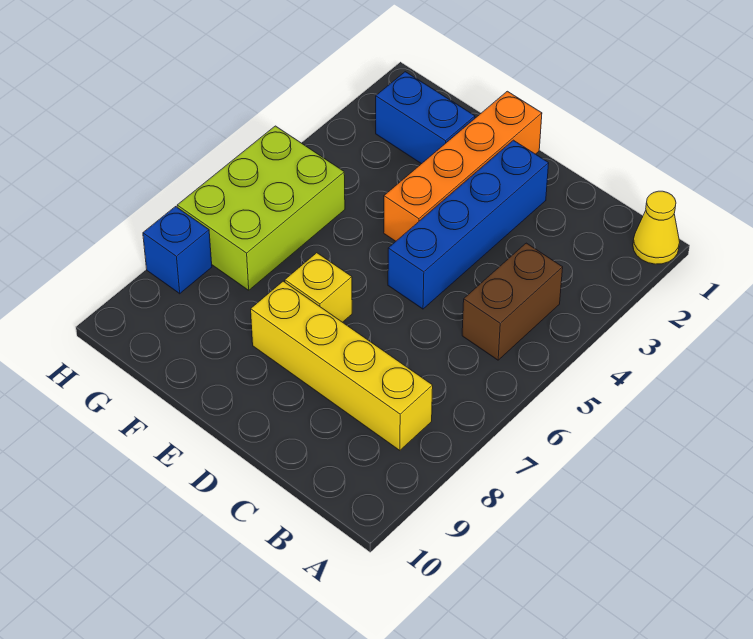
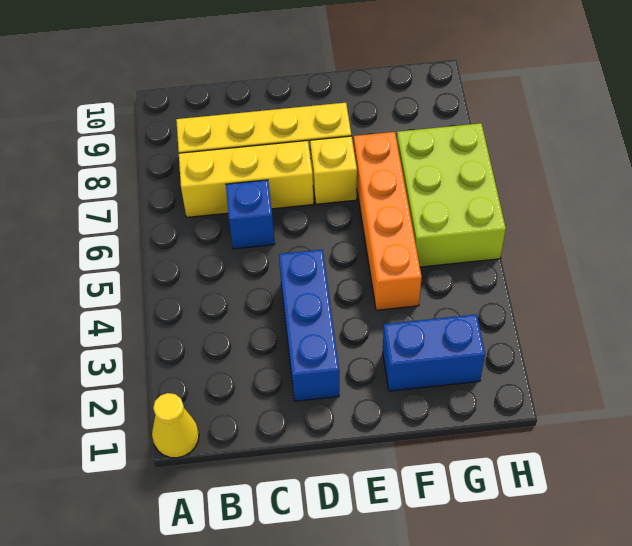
brown brick B4:B5 level 1 -> none
none -> yellow brick B7:D7 level 1
blue brick D2:D5 level 1 -> blue brick D2:D4 level 1
orange brick E1:E4 level 1 -> orange brick F4:F7 level 1
blue brick H8 level 1 -> blue brick C6 level 1

